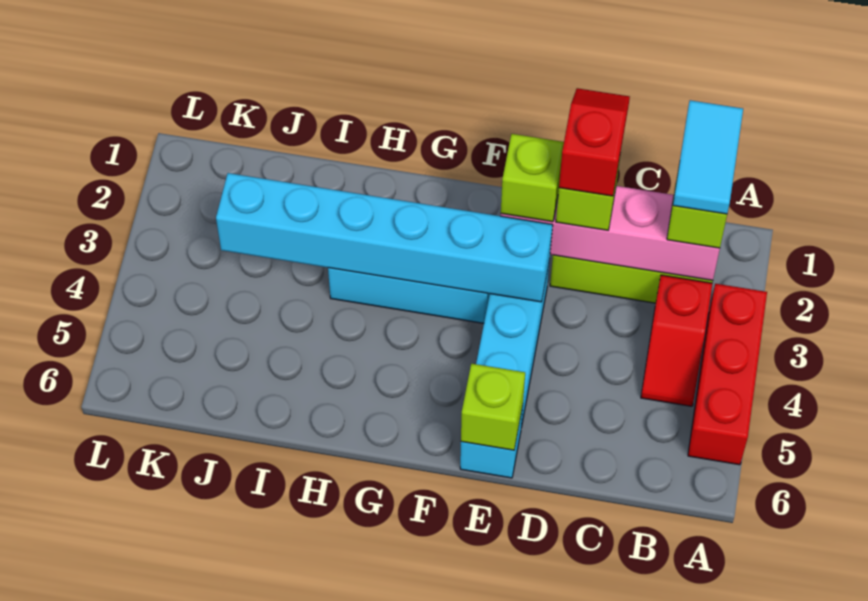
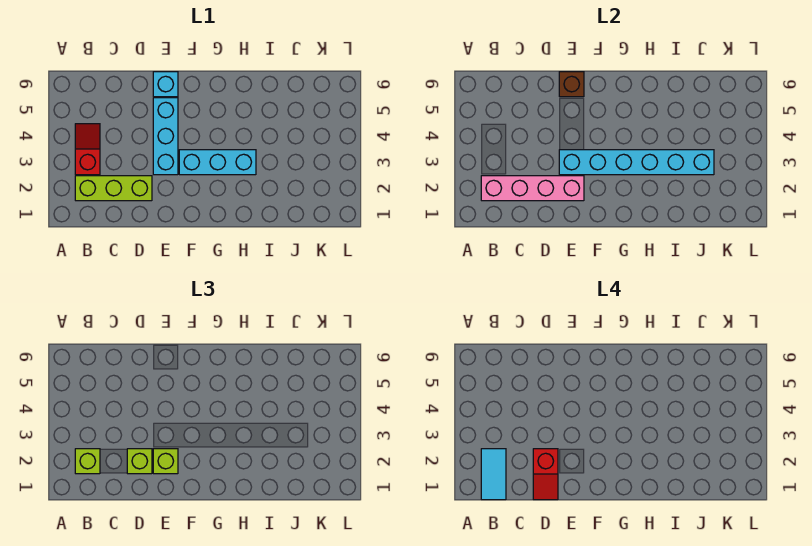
red brick A3:A5 level 1 -> none
lime brick E6 level 2 -> brown brick E6 level 2

